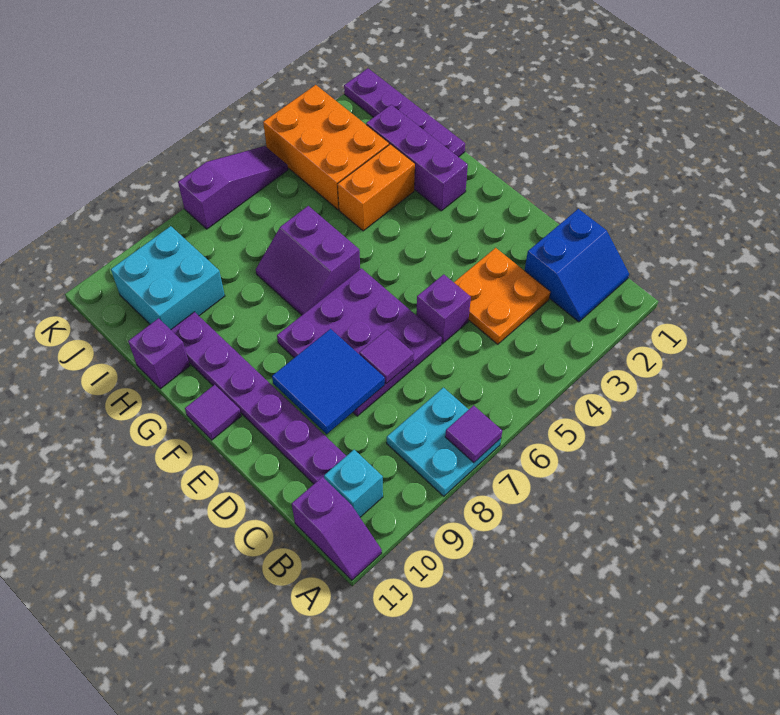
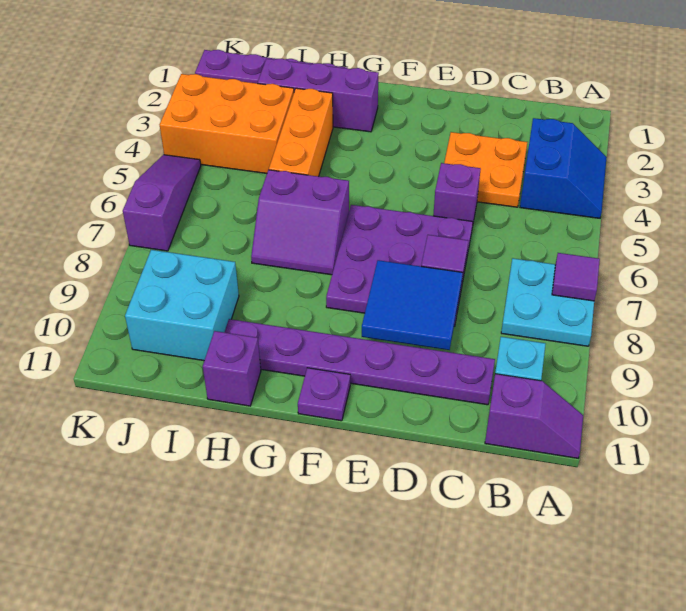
blue slope B1:C2 level 1 top C -> blue slope A3:B4 level 1 top B
purple tile F11 level 1 -> purple plate F11 level 1
orange brick H3:H4 level 1 -> orange brick H3:H5 level 1

